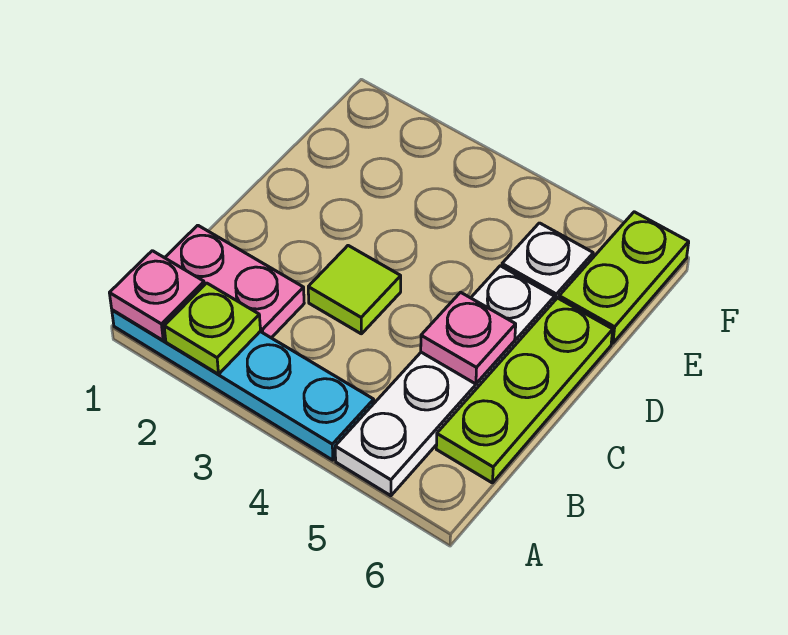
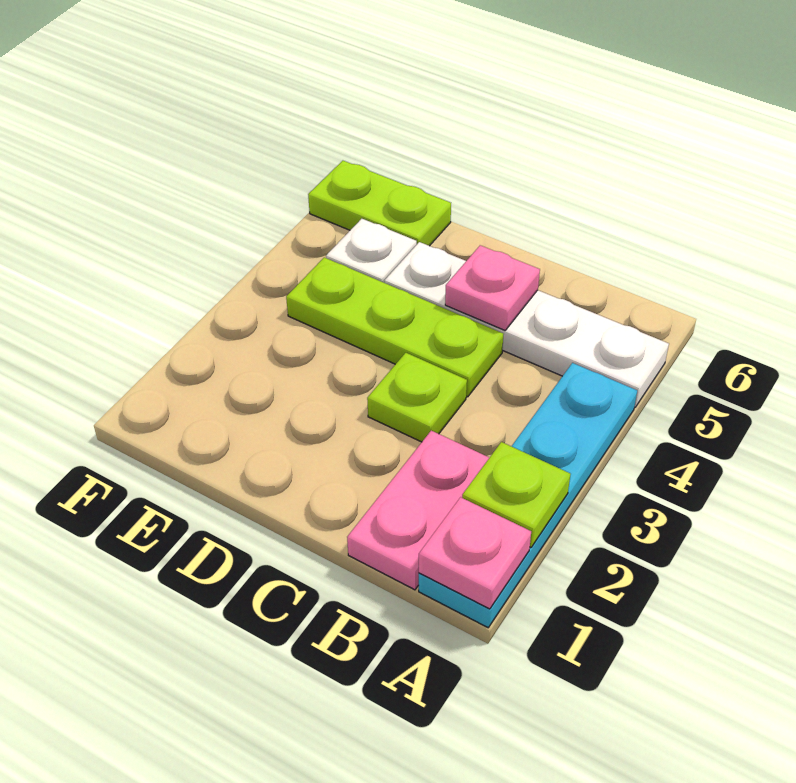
lime plate B6:D6 level 1 -> lime plate C4:E4 level 1
lime tile C3 level 1 -> lime plate C3 level 1

